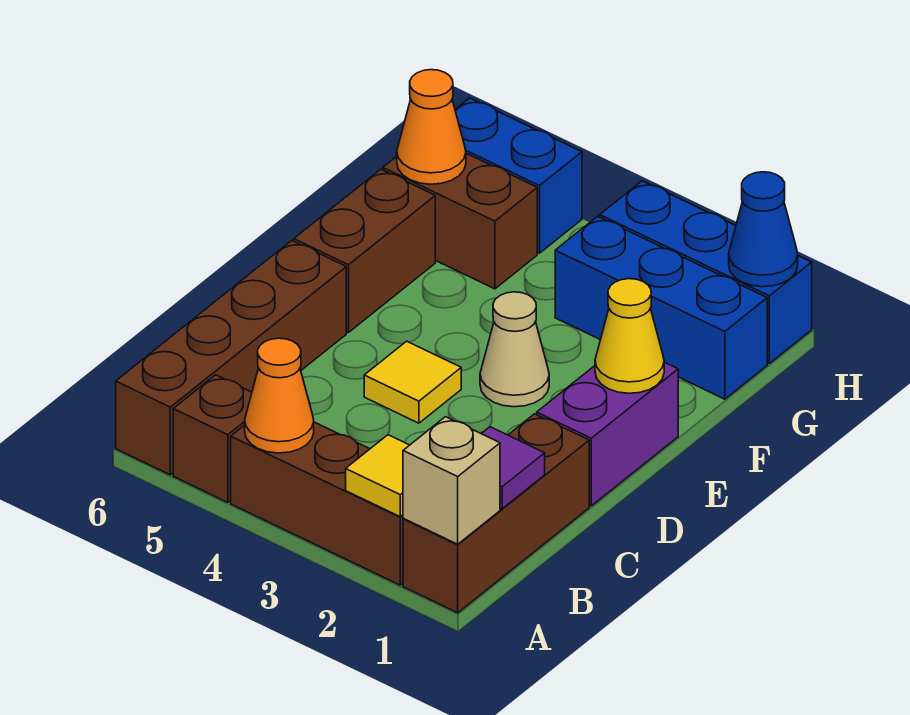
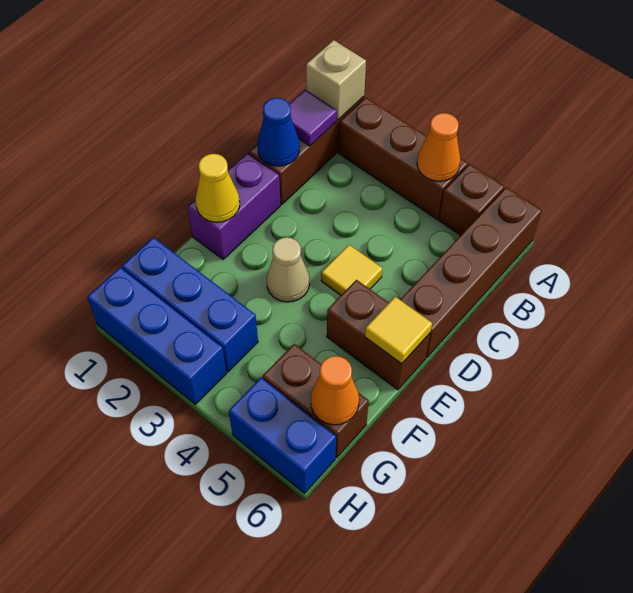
yellow tile A2 level 2 -> yellow tile E6 level 2
brown brick E6:F6 level 1 -> brown brick E5:E6 level 1
blue cone H1 level 2 -> blue cone C1 level 2

